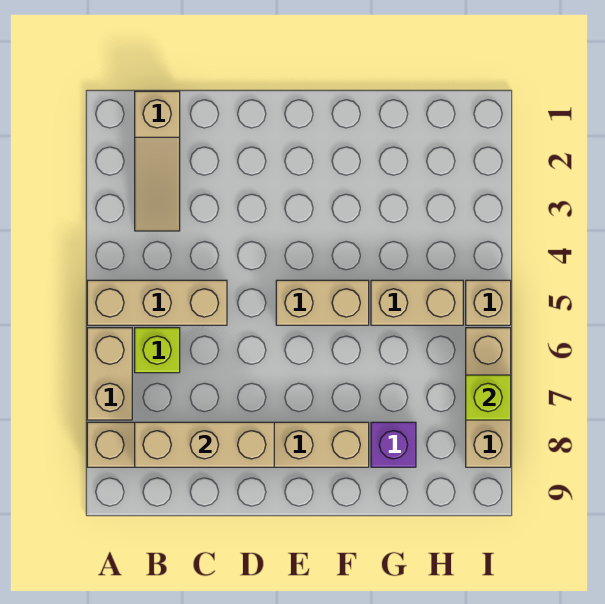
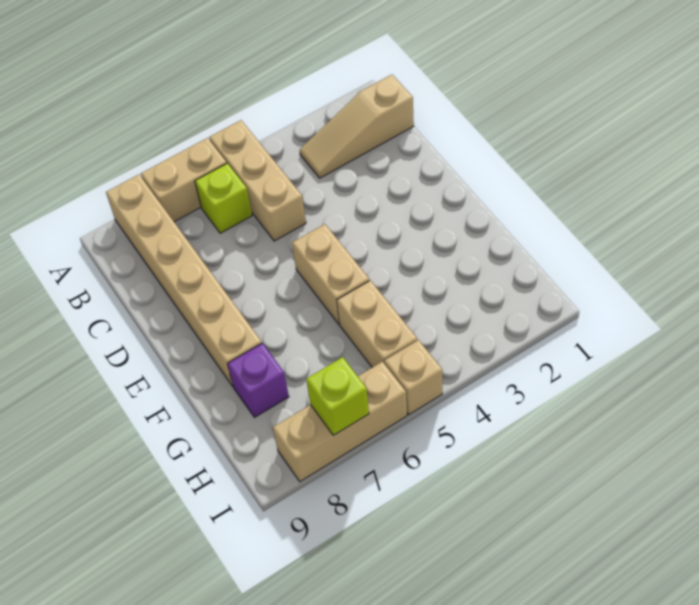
tan brick B8:D8 level 2 -> none

